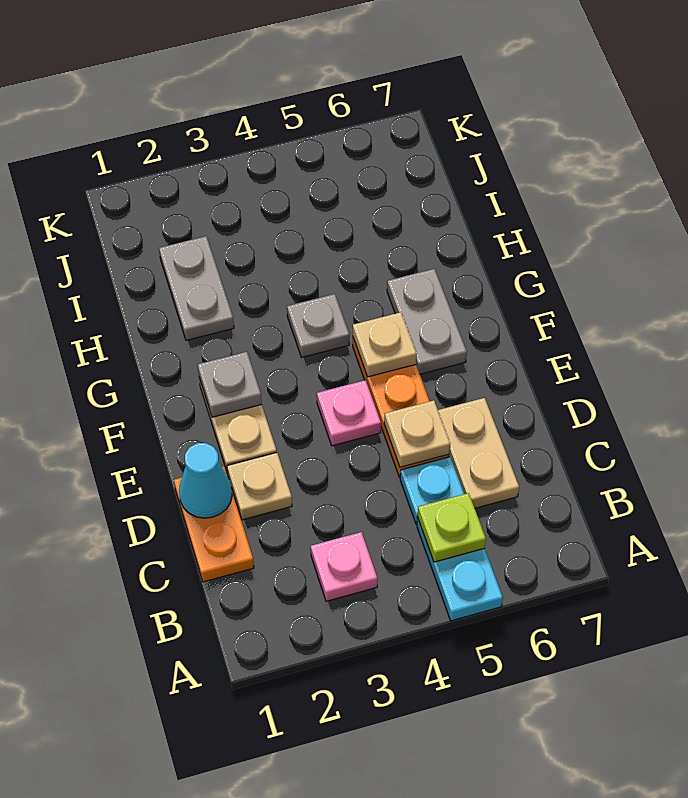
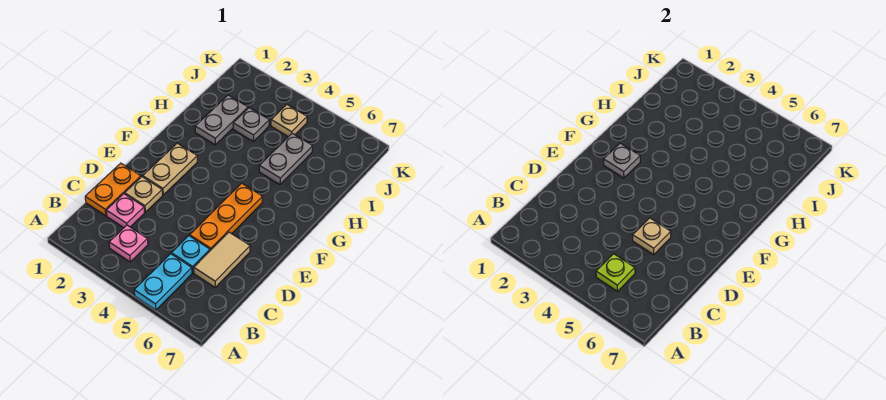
tan plate C6:D6 level 1 -> tan tile C6:D6 level 1
cyan cone D1 level 2 -> none
pink plate E4 level 1 -> pink plate C2 level 1
tan plate F5 level 2 -> tan plate J4 level 1
grey plate F6:G6 level 1 -> grey plate H5:I5 level 1
grey plate G4 level 1 -> grey plate I3 level 1

